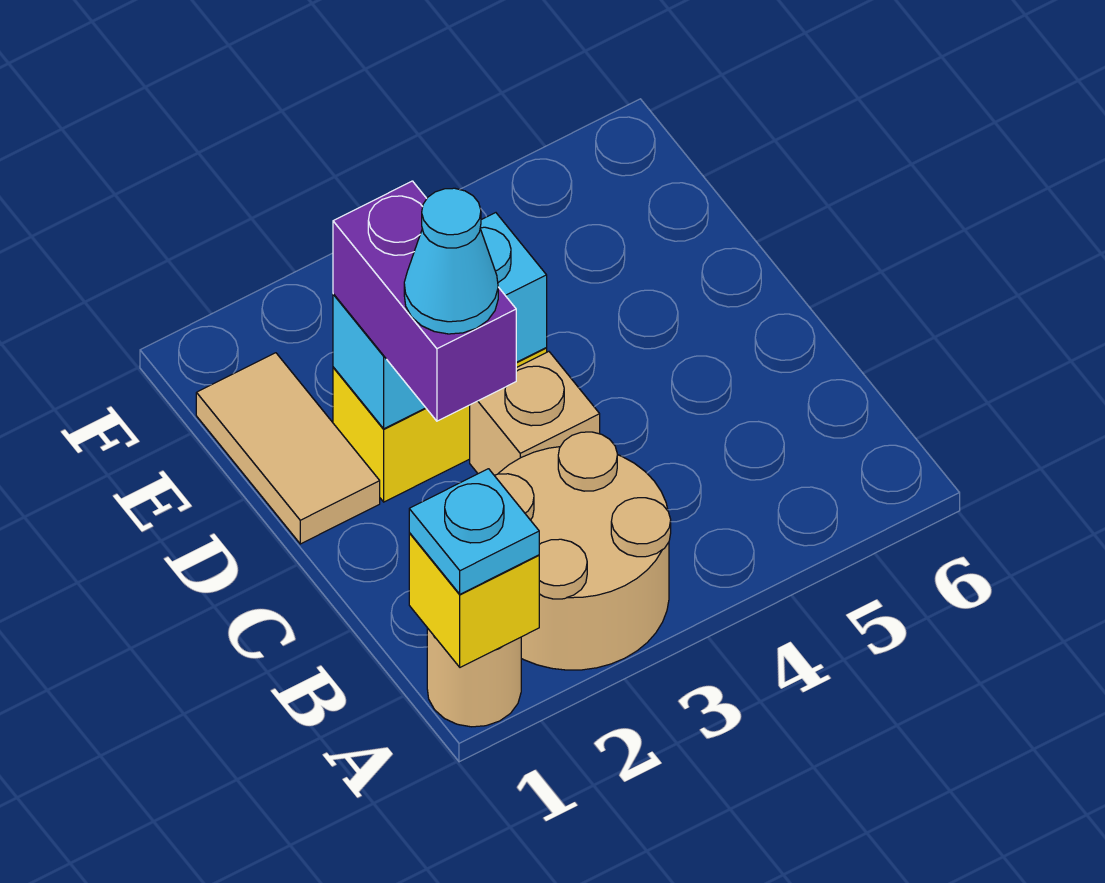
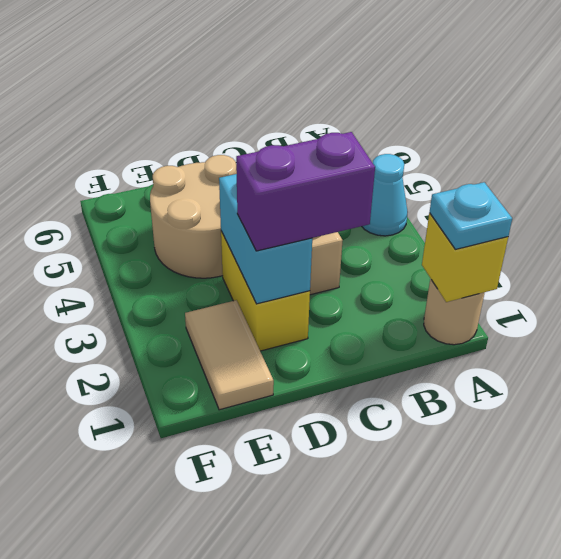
tan round brick A2:B3 level 1 -> tan round brick D4:E5 level 1
cyan cone C2 level 4 -> cyan cone A4 level 1
tan tile D1:E1 level 1 -> tan tile E1:E2 level 1

